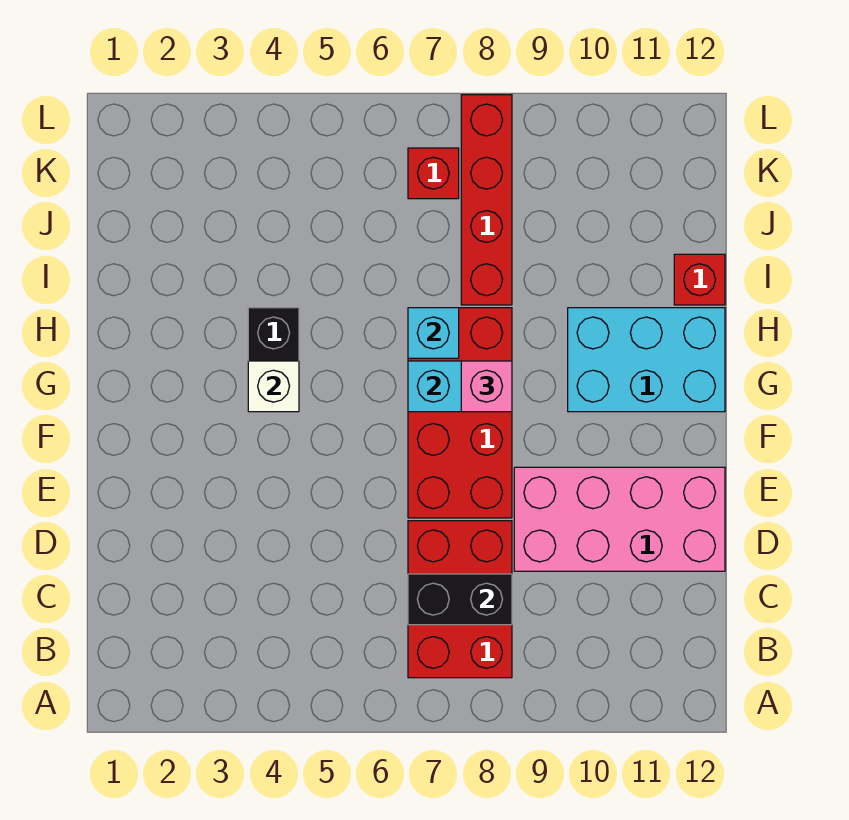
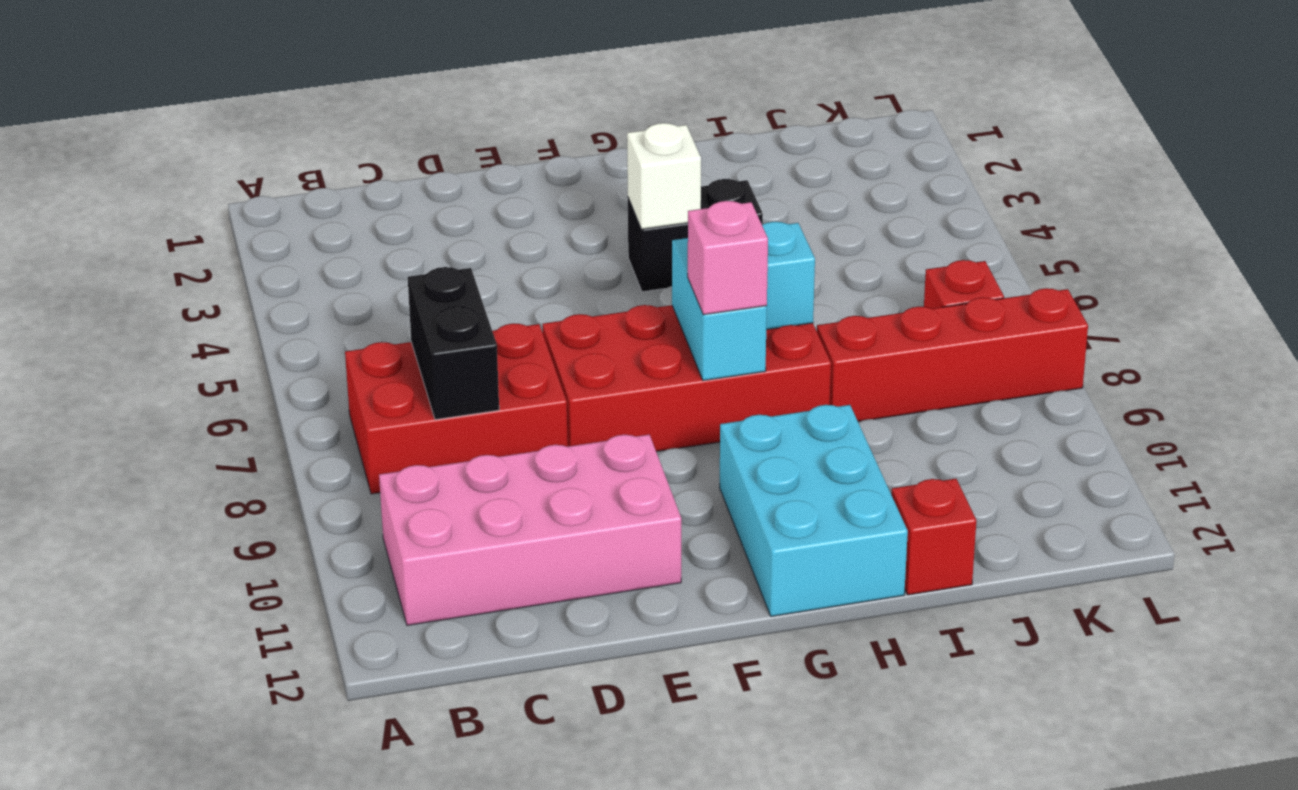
pink brick D9:E12 level 1 -> pink brick B10:E11 level 1

